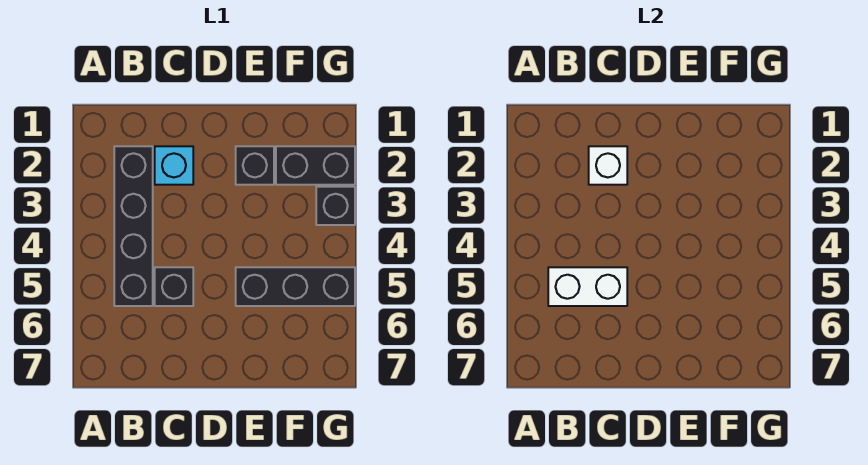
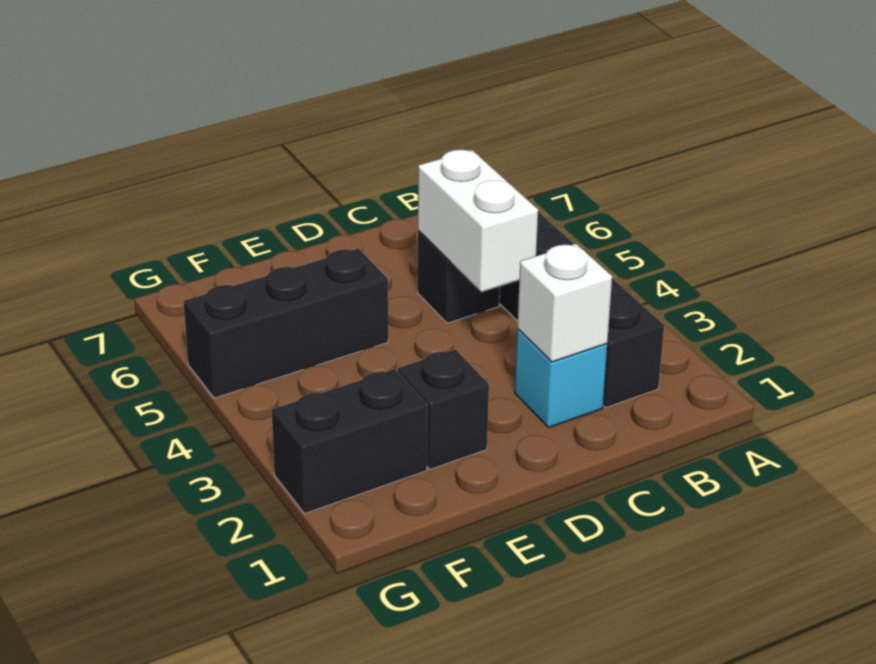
white brick B5:C5 level 2 -> white brick C4:C5 level 2
black brick G3 level 1 -> none

